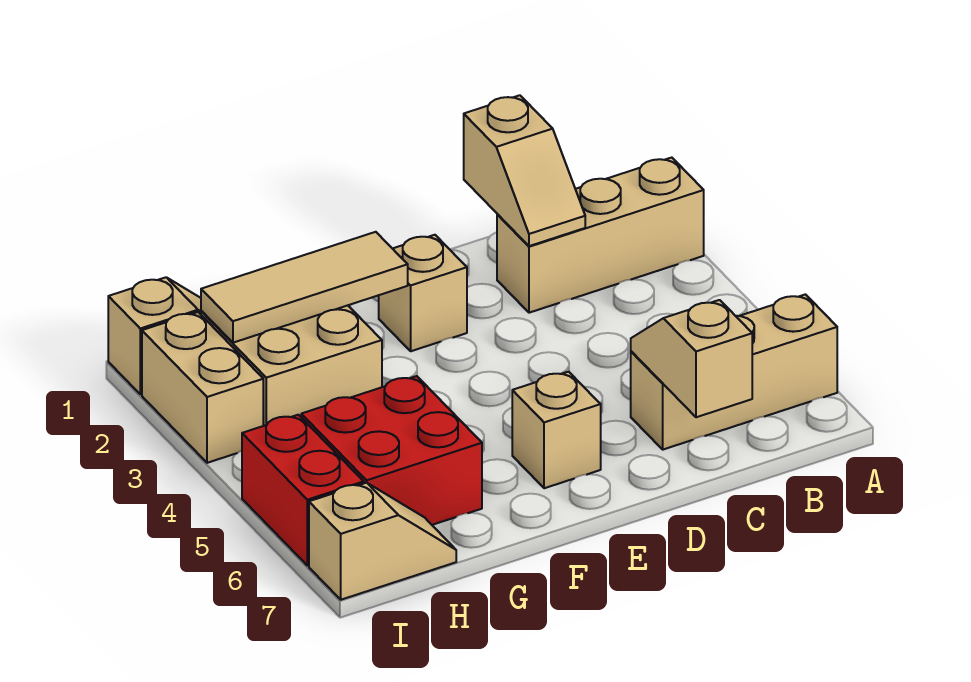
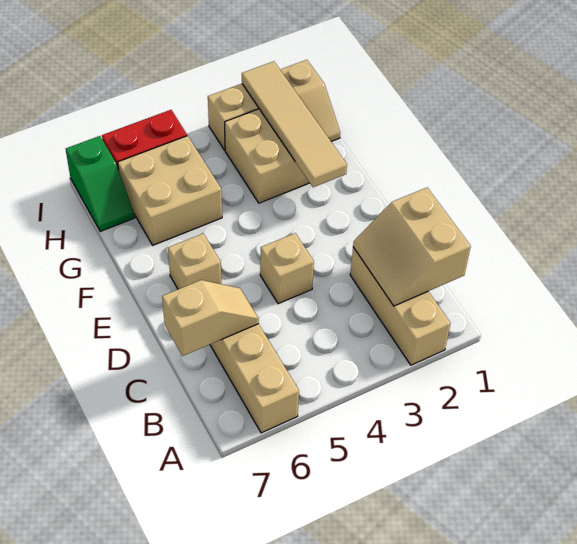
tan slope C1:C2 level 2 top 1 -> tan slope B1:C2 level 2 top 1
tan brick E2 level 1 -> tan brick D4 level 1
tan tile F2:H2 level 2 -> tan tile F2:I2 level 2
red brick G5:H6 level 1 -> tan brick G5:H6 level 1
tan slope H7:I7 level 1 top I -> green slope H7:I7 level 1 top I

